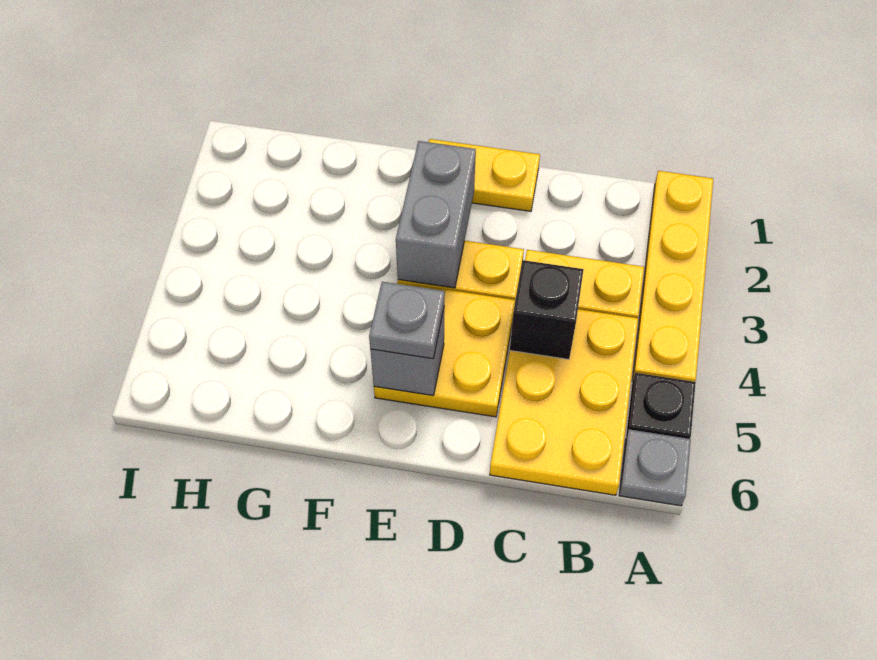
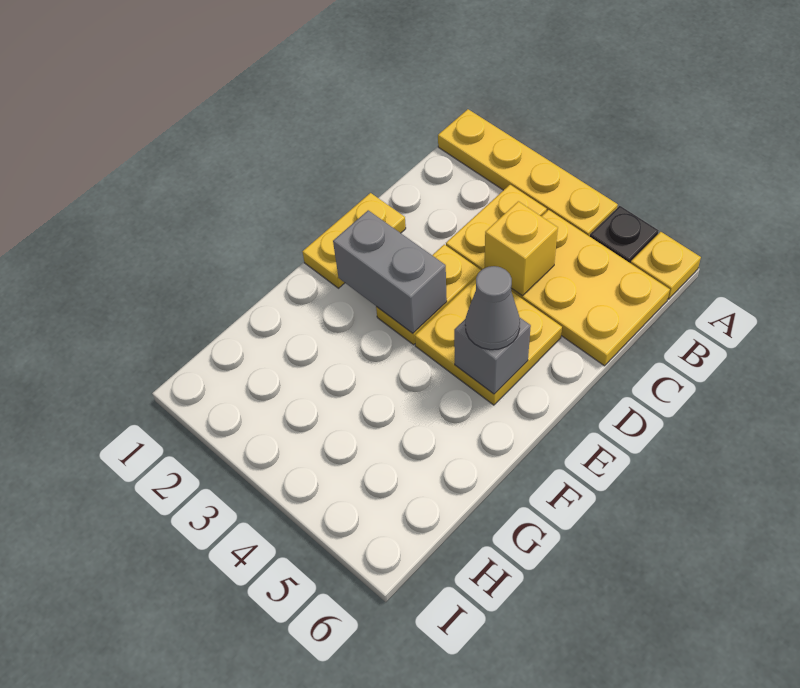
grey plate A6 level 1 -> yellow plate A6 level 1
black brick C4 level 2 -> yellow brick C4 level 2
grey plate E5 level 3 -> grey cone E5 level 3

